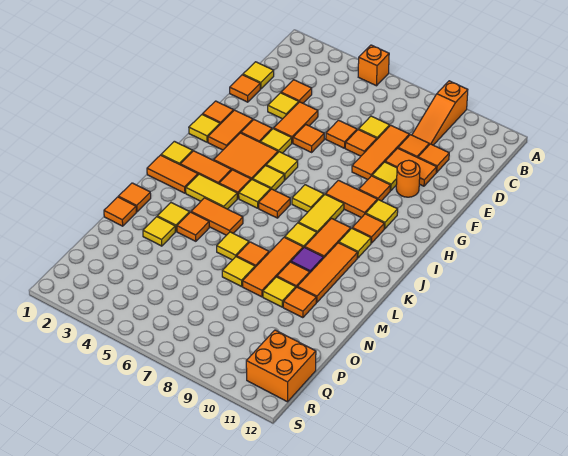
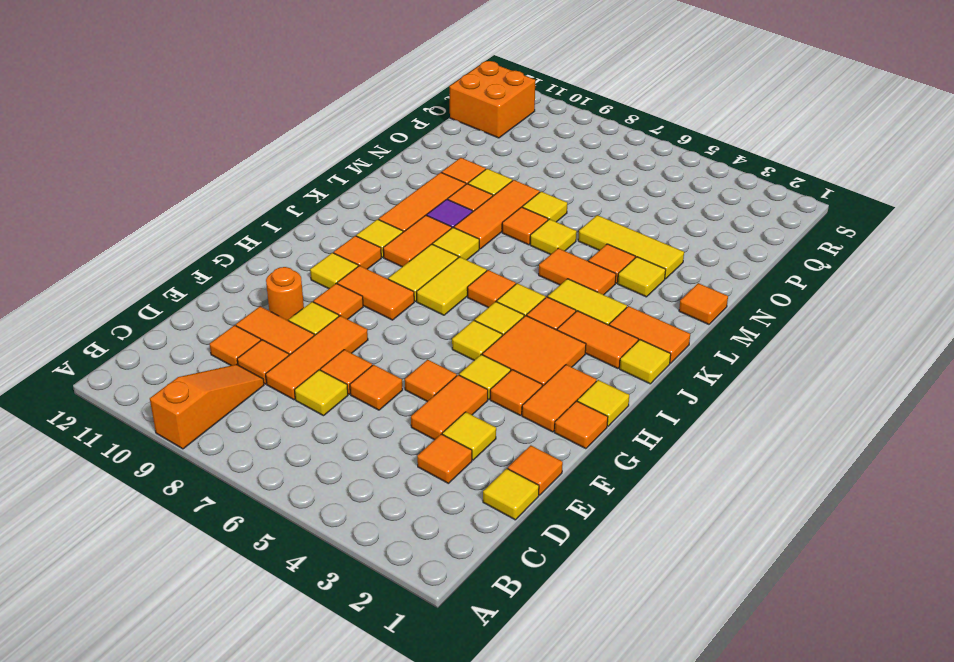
orange brick A5 level 1 -> none
yellow tile I7 level 1 -> yellow tile I7:J7 level 1
orange tile N1 level 1 -> none
yellow tile N3 level 1 -> yellow tile N3:N5 level 1

